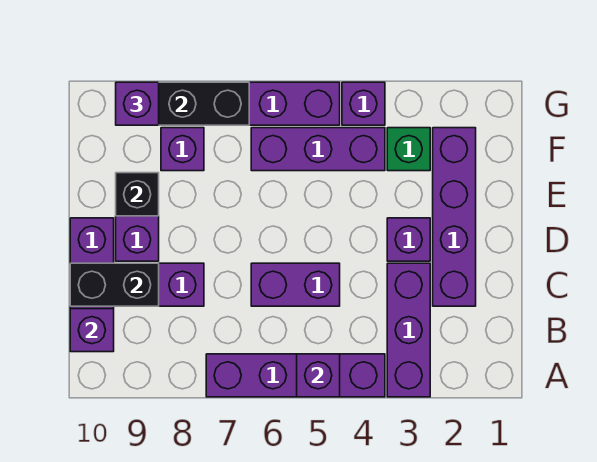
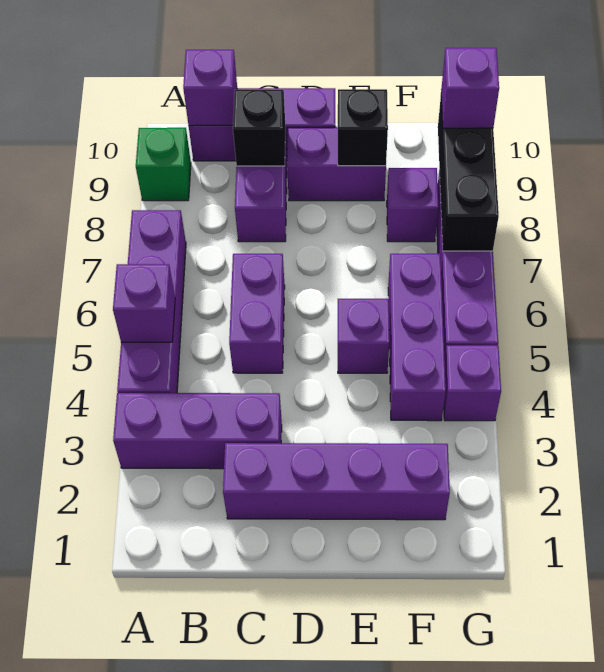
black brick C9:C10 level 2 -> black brick C9 level 2
purple brick D3 level 1 -> purple brick E5 level 1
green brick F3 level 1 -> green brick A9 level 1

